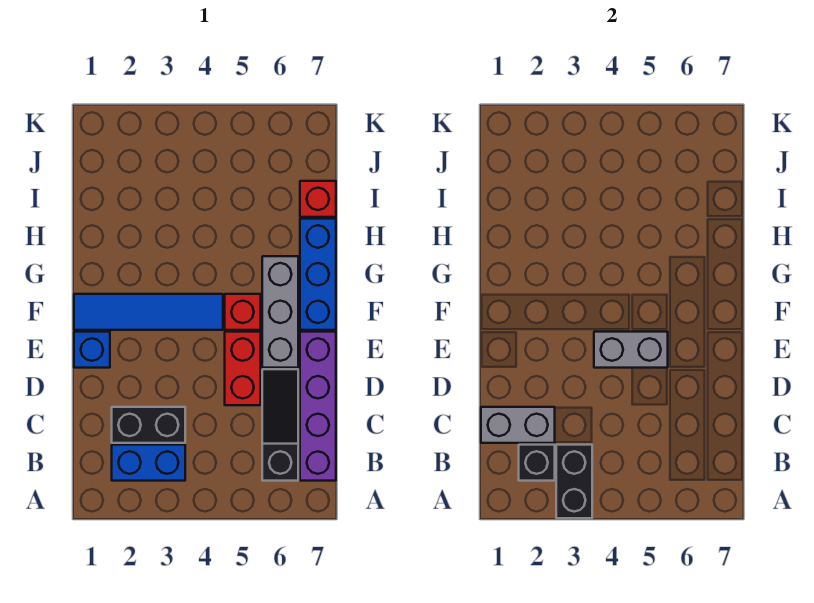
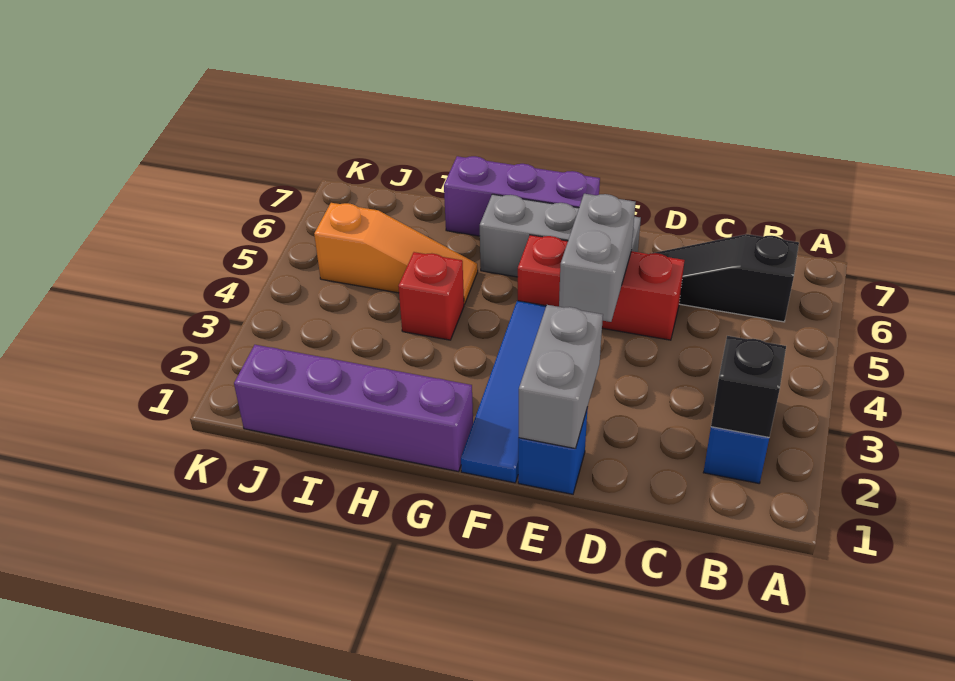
black brick A3:B3 level 2 -> none
purple brick B7:E7 level 1 -> purple brick G1:J1 level 1
grey brick C1:C2 level 2 -> grey brick E1:E2 level 2
black brick C2:C3 level 1 -> none
blue brick F7:H7 level 1 -> purple brick F7:H7 level 1
none -> orange slope H5:J5 level 1 top J
red brick I7 level 1 -> red brick H4 level 1

